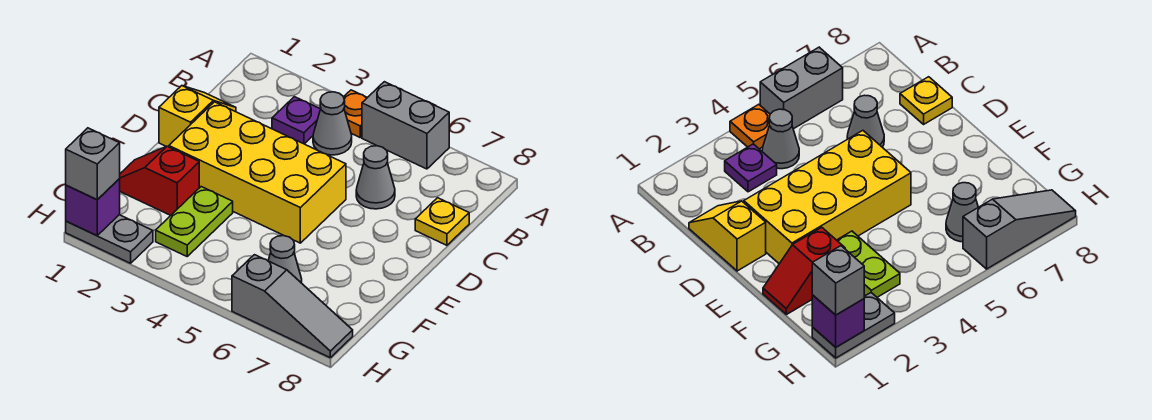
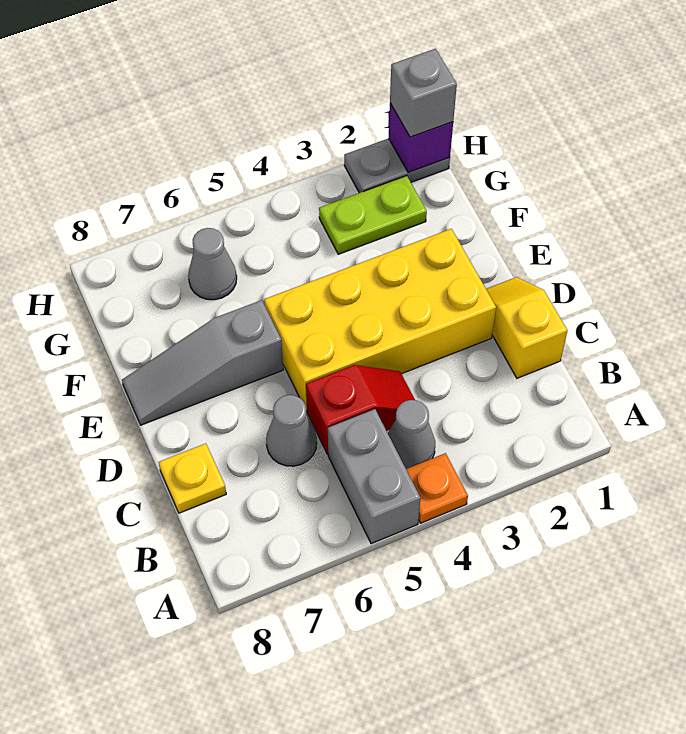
grey brick A5:A6 level 1 -> grey brick A5:B5 level 1
purple plate B3 level 1 -> none
yellow slope C1:D1 level 1 top D -> yellow slope C1:D1 level 1 top C
red slope F1:F2 level 1 top 2 -> red slope C4:C5 level 1 top 5
lime plate F3:G3 level 1 -> lime plate G2:G3 level 1
grey slope H6:H8 level 1 top 6 -> grey slope E6:E8 level 1 top 6

